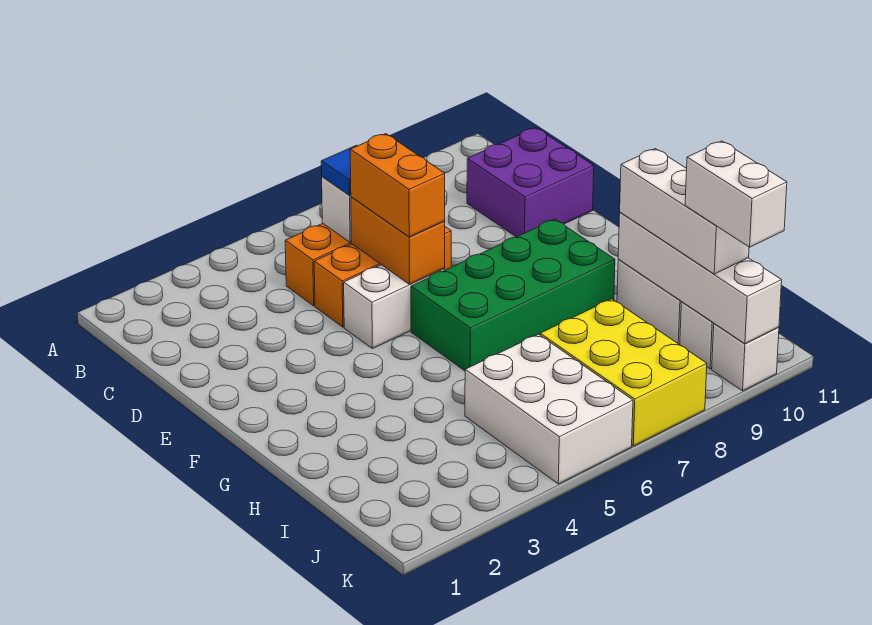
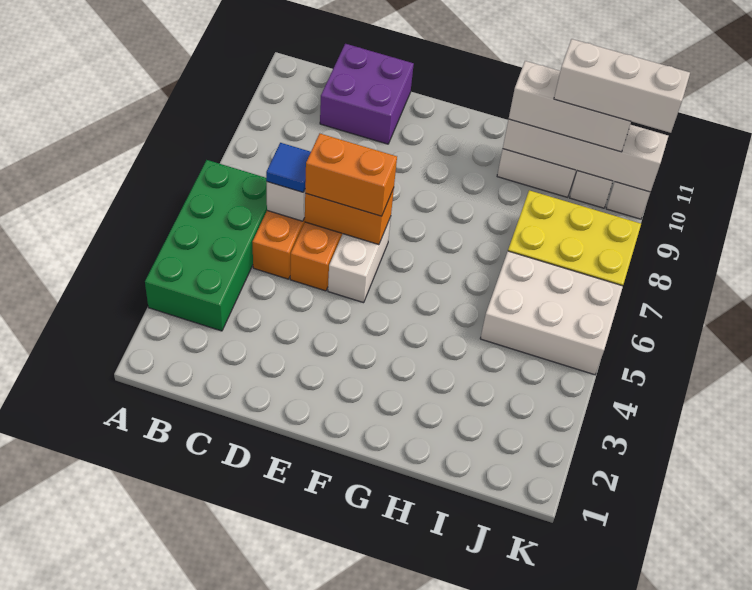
green brick F6:G9 level 1 -> green brick A3:B6 level 1
white brick J10:K10 level 4 -> white brick I10:K10 level 4

